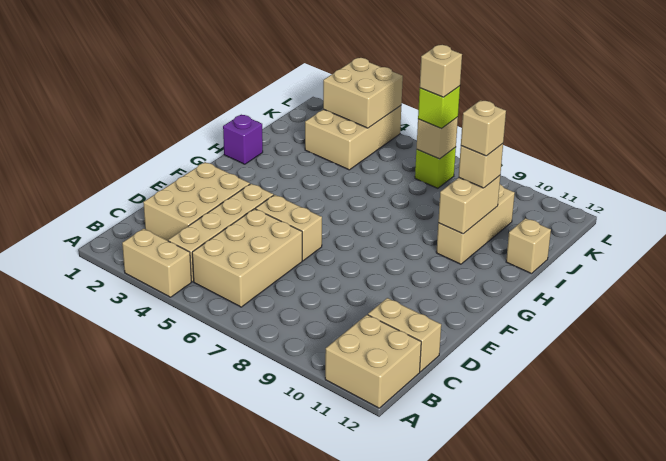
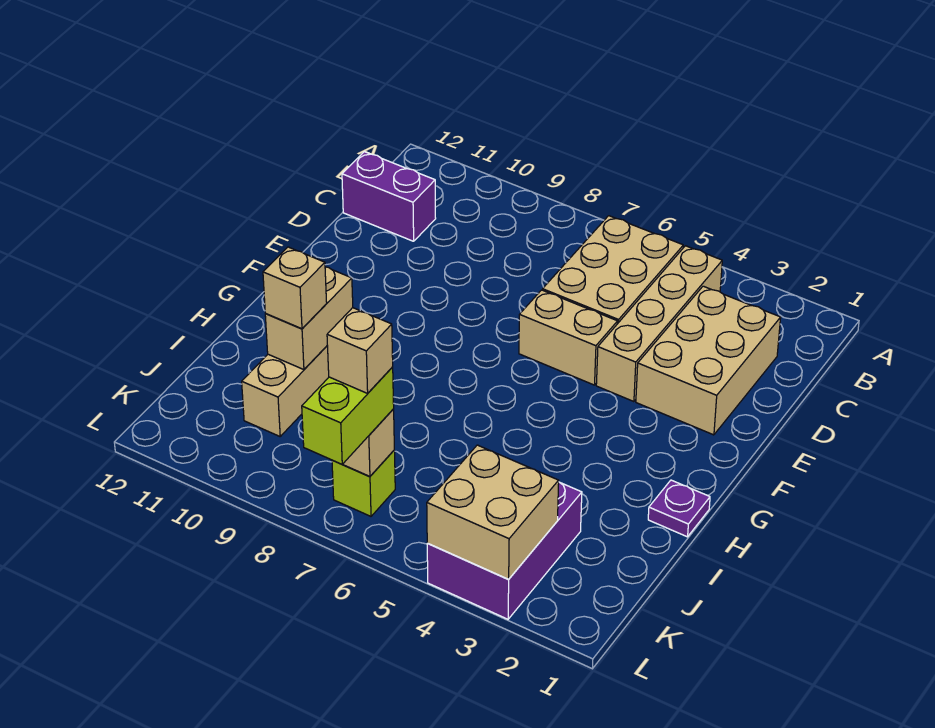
tan brick A3:A4 level 1 -> none
tan brick A11:B12 level 1 -> none
tan brick C11:C12 level 1 -> purple brick C11:C12 level 1
purple brick H1 level 1 -> purple plate H1 level 1
tan brick I10 level 4 -> none
tan brick I12 level 1 -> none
tan brick J3:L4 level 1 -> purple brick J3:L4 level 1
lime brick K7 level 3 -> lime brick K7:L7 level 3

